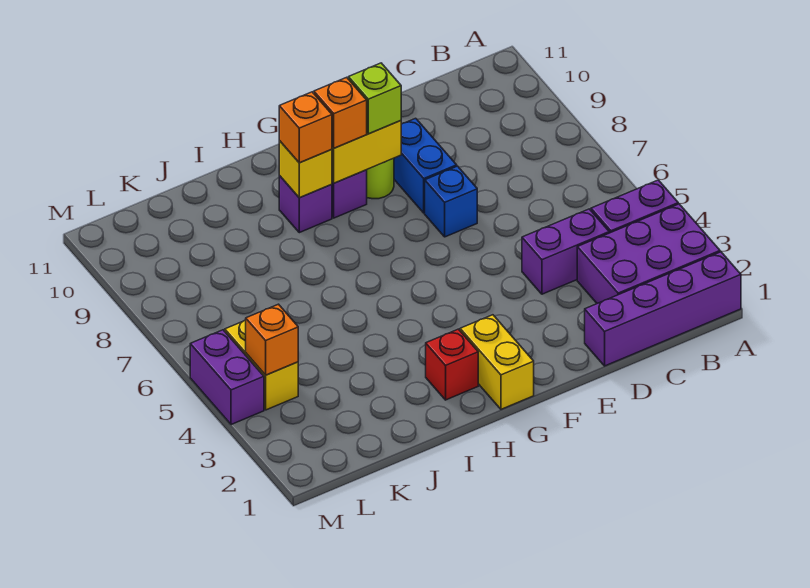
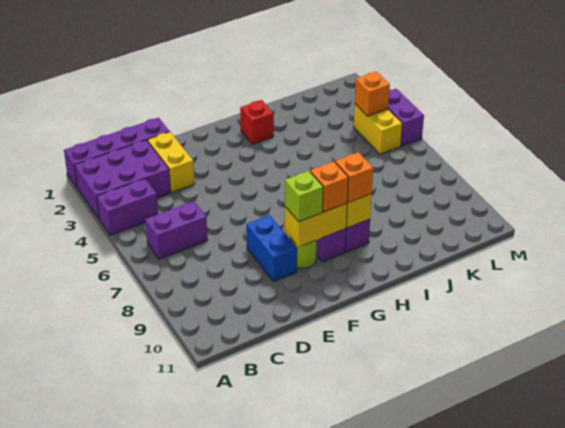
purple brick C4:D4 level 1 -> purple brick B6:C6 level 1
blue brick E7 level 1 -> none
yellow brick G1:G2 level 1 -> yellow brick D2:D3 level 1

